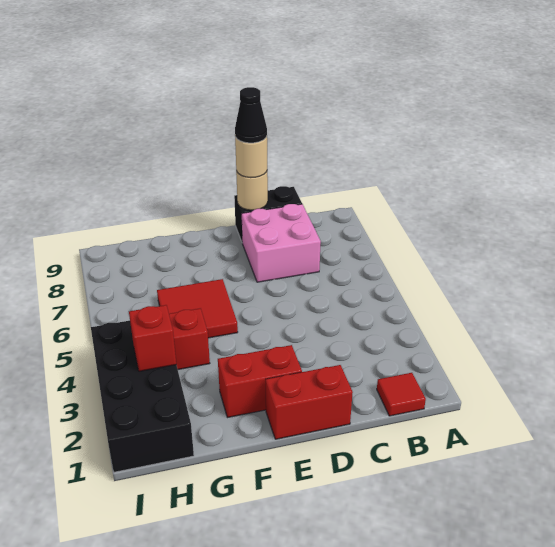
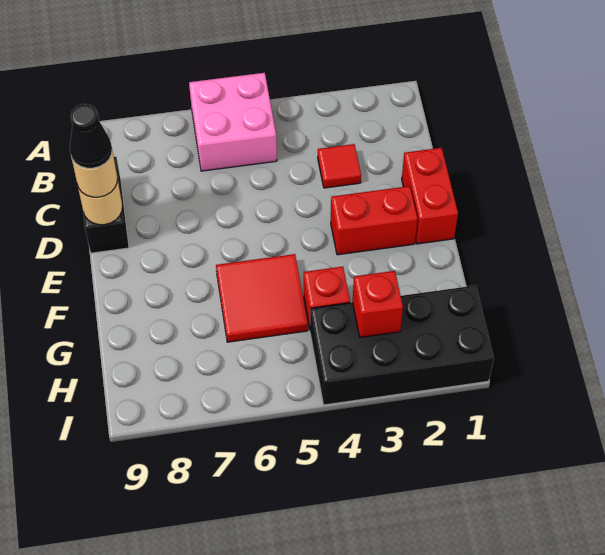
red tile B1 level 1 -> red tile C3 level 1
pink brick C7:D8 level 1 -> pink brick A5:B6 level 1
red brick E2:F2 level 1 -> red brick E2:E3 level 1

